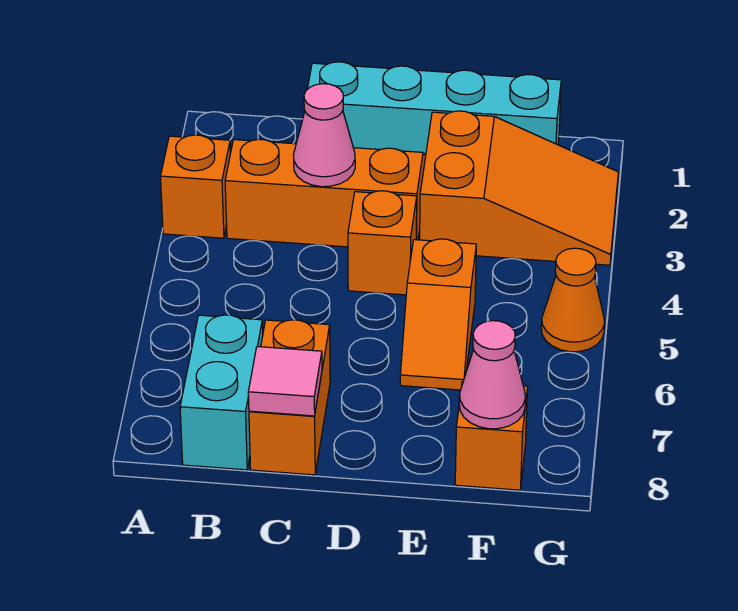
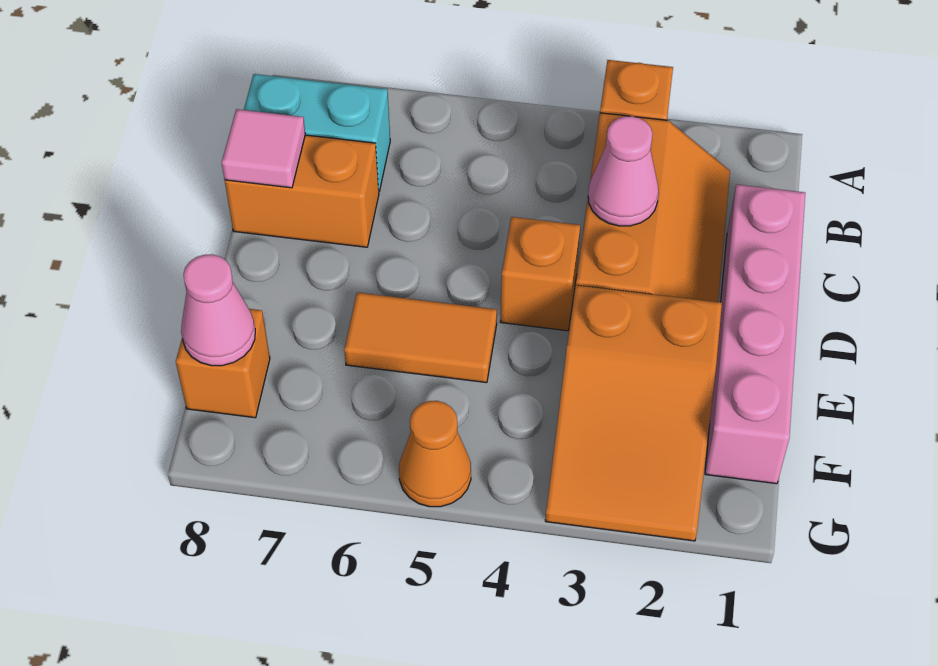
cyan brick C1:F1 level 1 -> pink brick C1:F1 level 1
orange slope E5:E6 level 1 top 5 -> orange tile E5:E6 level 1

